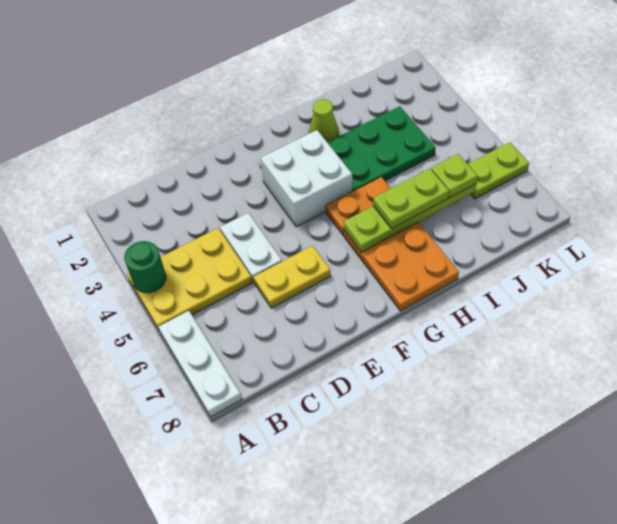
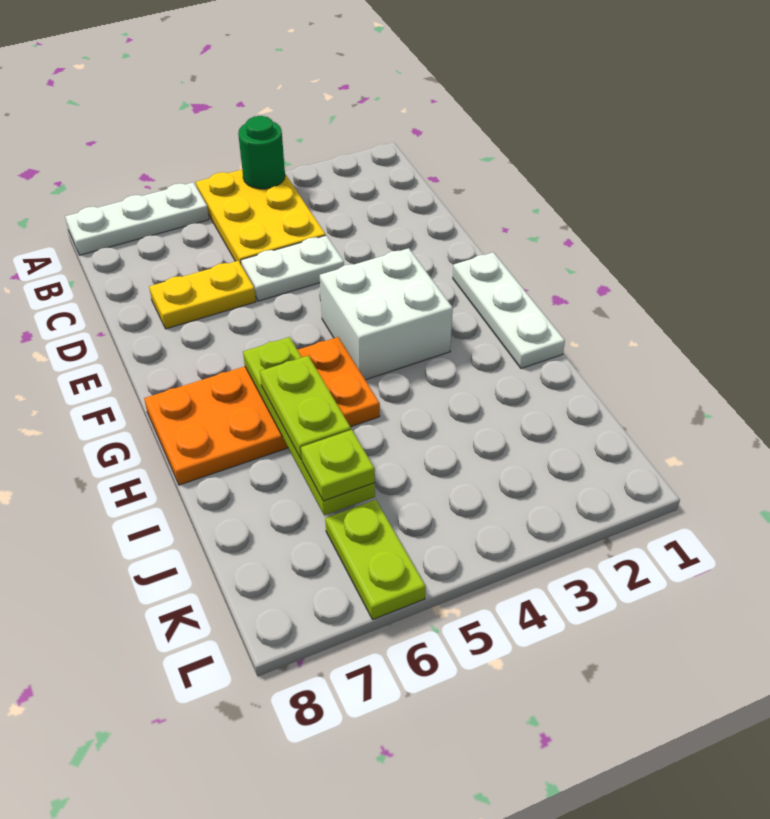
yellow plate D6:E6 level 1 -> yellow plate D6:D7 level 1
none -> white plate F1:H1 level 1
lime cone H2 level 1 -> none
green plate H3:J4 level 1 -> none

